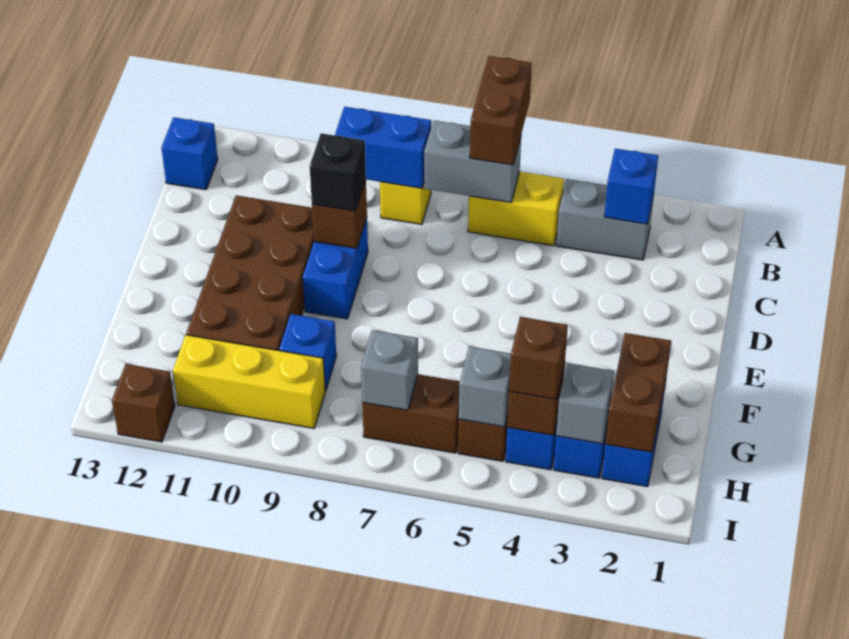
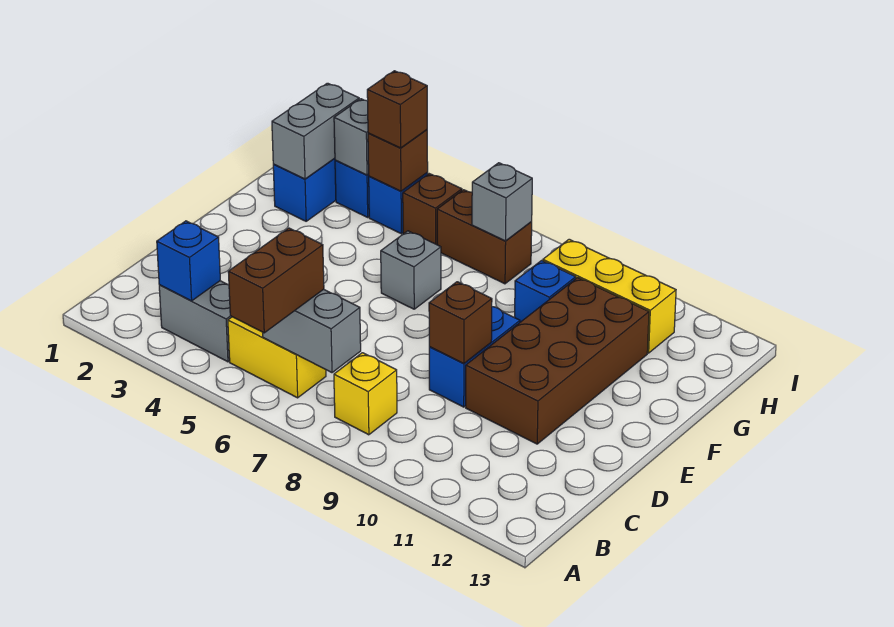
blue brick B8:B9 level 2 -> none
blue brick B13 level 1 -> none
black brick D9 level 3 -> none
brown brick G2:H2 level 2 -> grey brick G2:H2 level 2
grey brick H5 level 2 -> grey brick F6 level 1
brown brick I12 level 1 -> none

